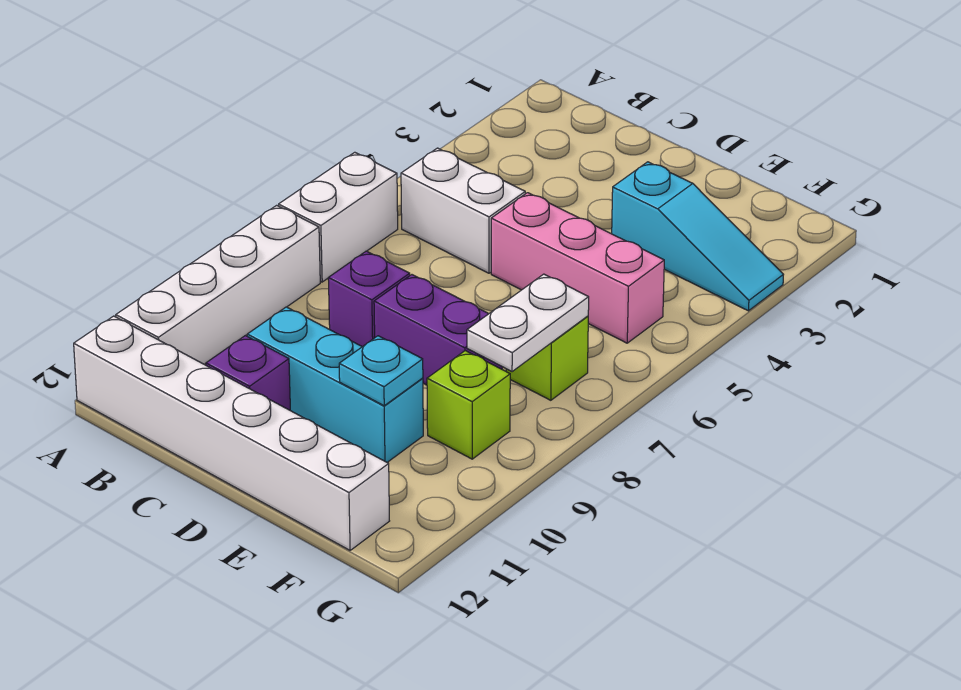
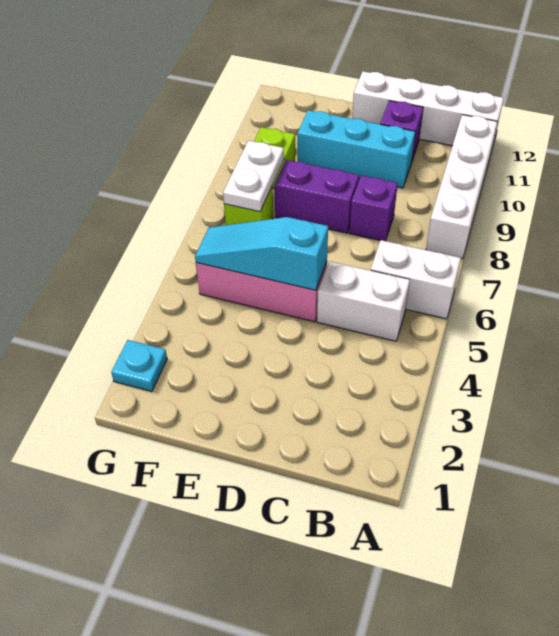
white brick A6:A7 level 1 -> white brick A6:B6 level 1
white brick A12:F12 level 1 -> white brick A12:D12 level 1
cyan slope E3:G3 level 1 top E -> cyan slope D5:F5 level 2 top D
cyan plate E10 level 2 -> cyan plate G2 level 1

